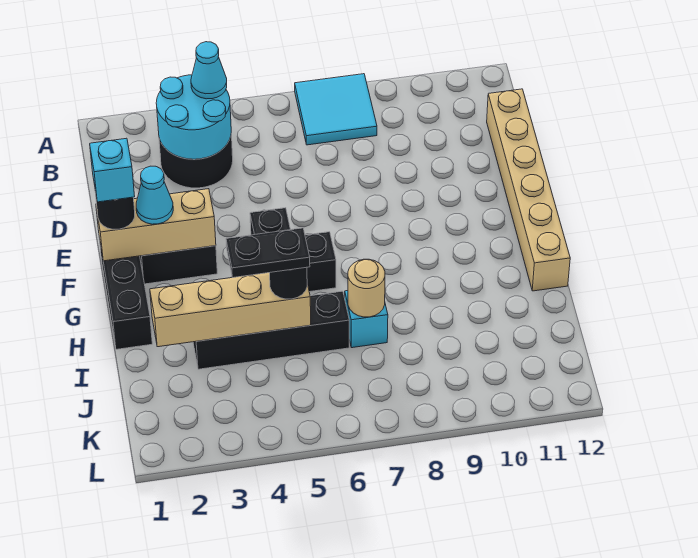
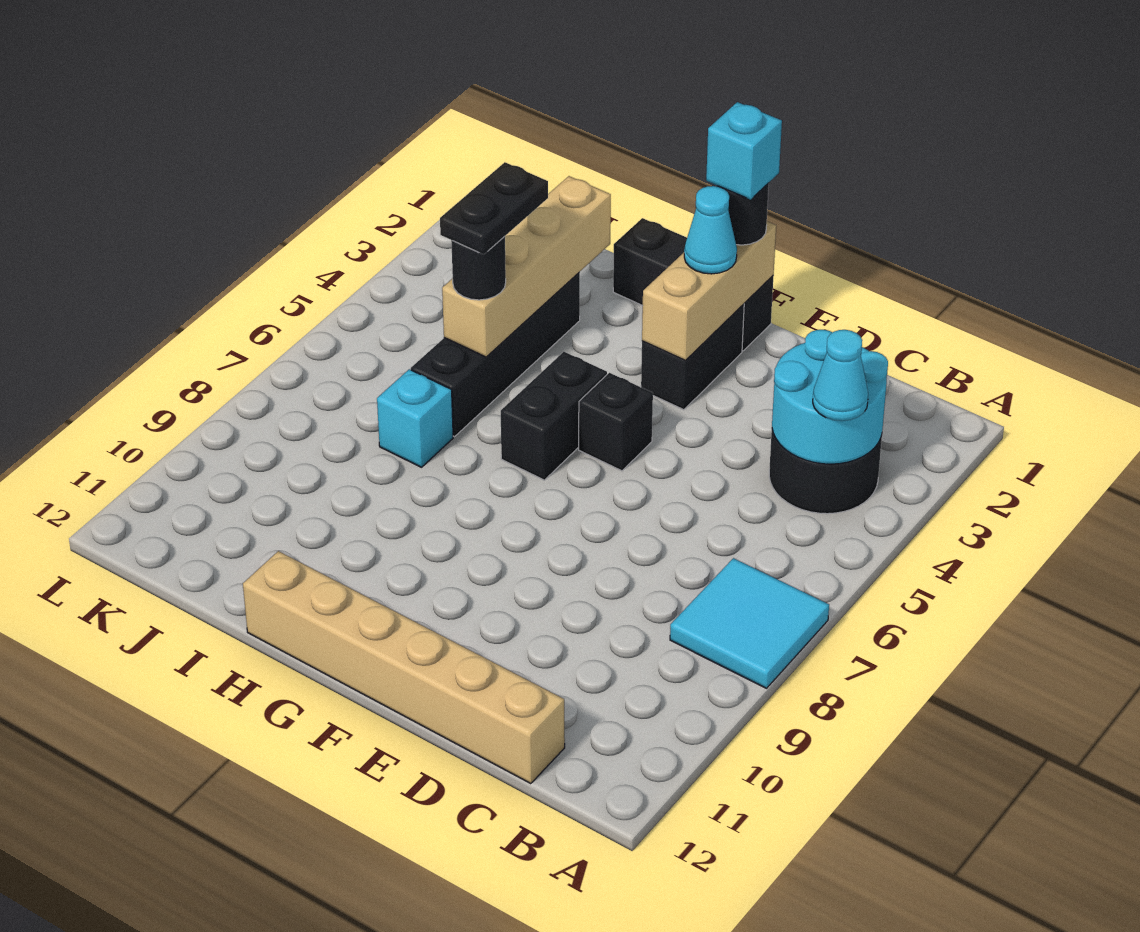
tan round brick I7 level 2 -> none

